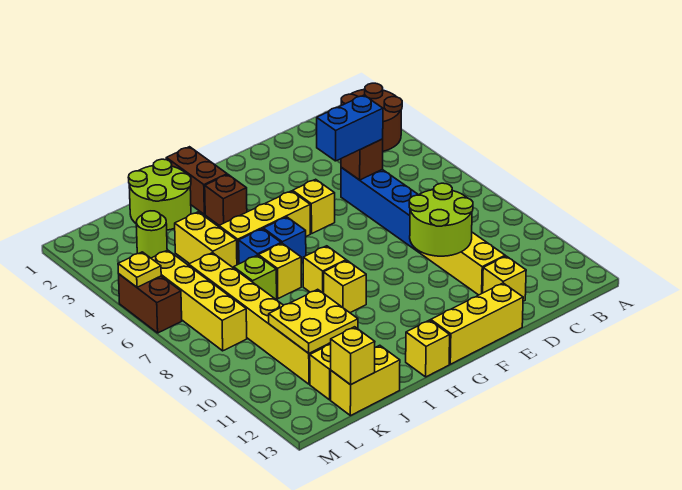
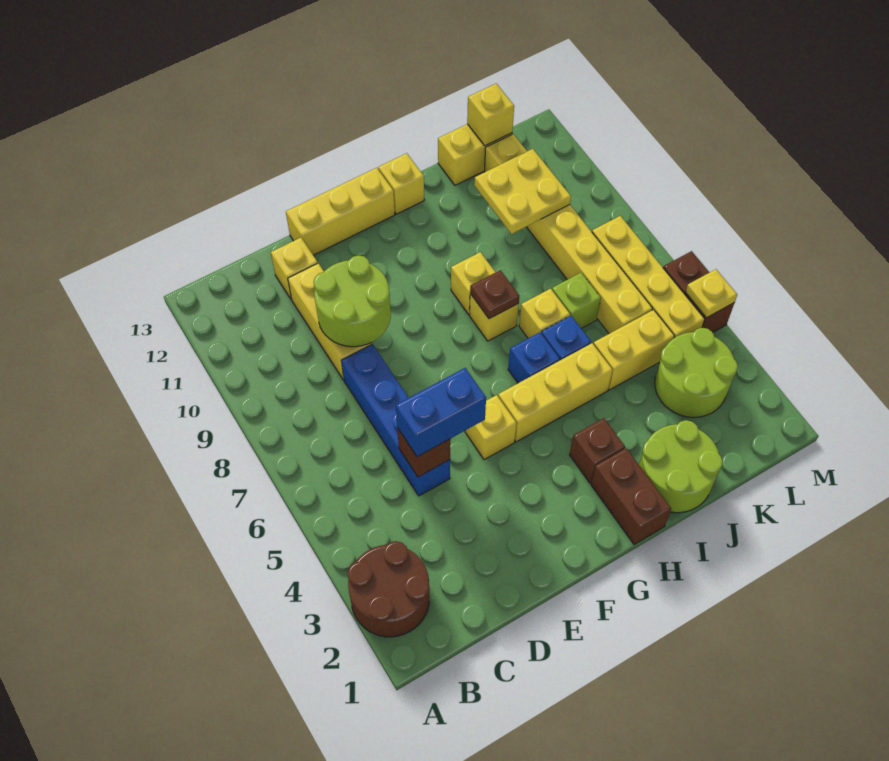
none -> brown plate H8 level 2
yellow brick J4:J5 level 1 -> yellow brick J5:K5 level 1
lime round brick K3 level 1 -> lime round brick K3:L4 level 1

